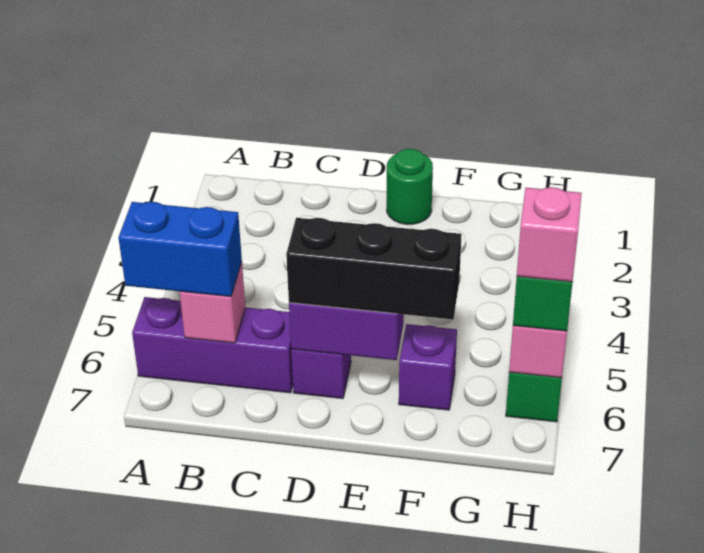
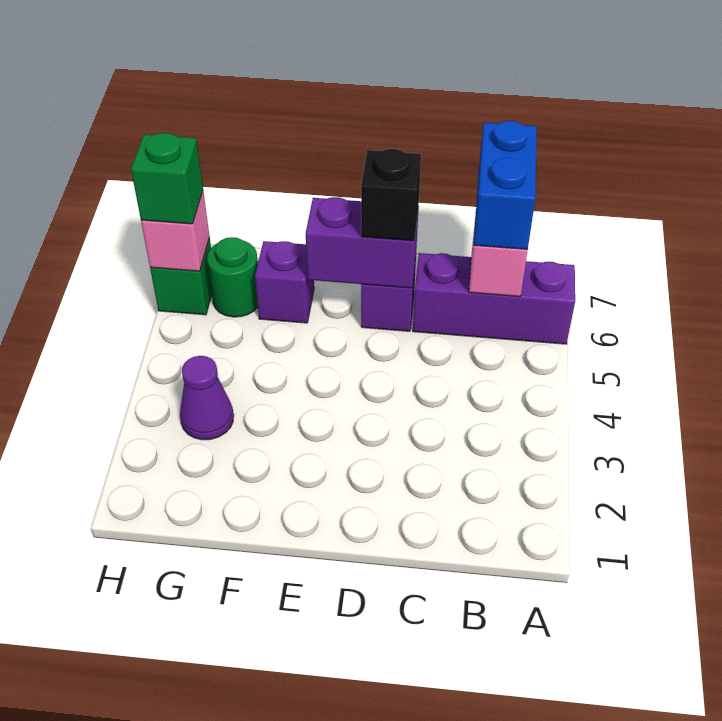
blue brick A6:B6 level 3 -> blue brick B6:B7 level 3
black brick D6:F6 level 3 -> black brick D6 level 3
green round brick E1 level 1 -> green round brick G6 level 1
none -> purple cone G3 level 1
pink brick H6 level 4 -> none

